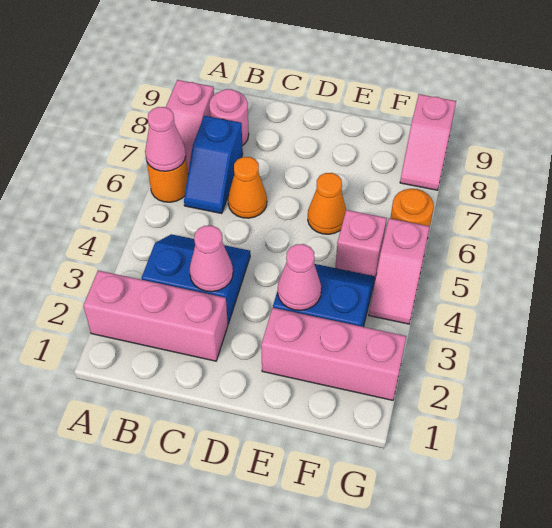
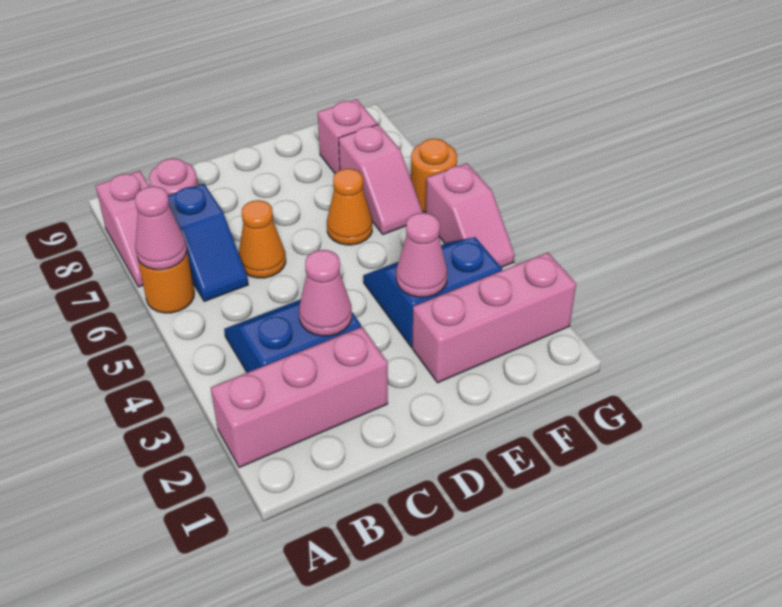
pink brick F5 level 1 -> pink brick F8 level 1
pink slope G8:G9 level 1 top 9 -> pink slope F6:F7 level 1 top 7

